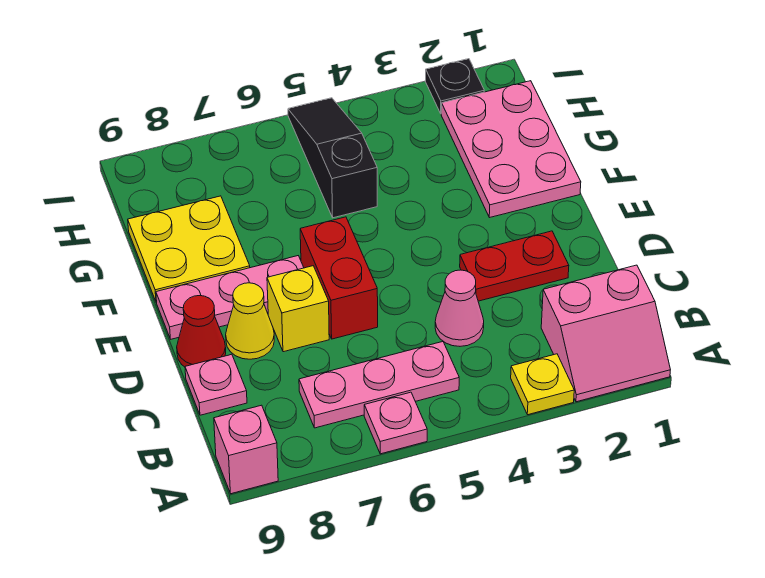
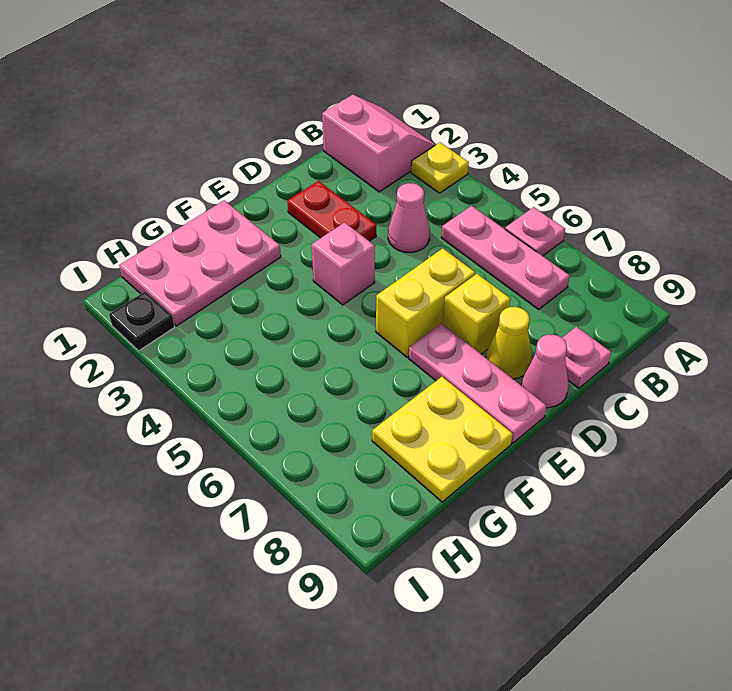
pink brick A9 level 1 -> pink brick E4 level 1
red brick D6:E6 level 1 -> yellow brick D6:E6 level 1
red cone D9 level 1 -> pink cone D9 level 1
black slope G5:I5 level 1 top G -> none

